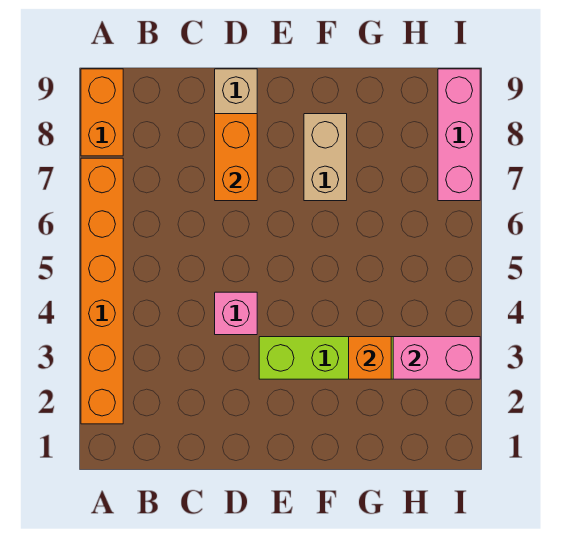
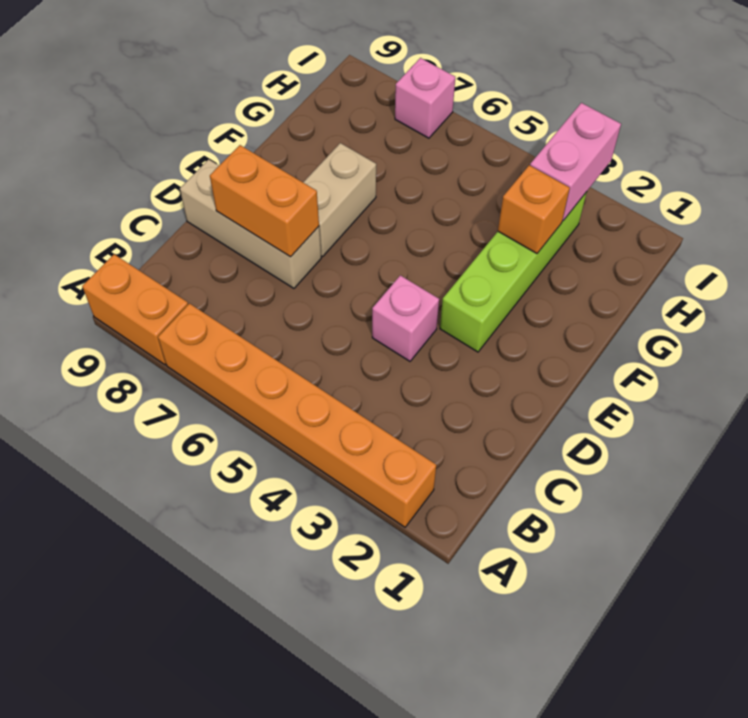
tan brick F7:F8 level 1 -> tan brick E7:F7 level 1
pink brick I7:I9 level 1 -> pink brick I7 level 1

